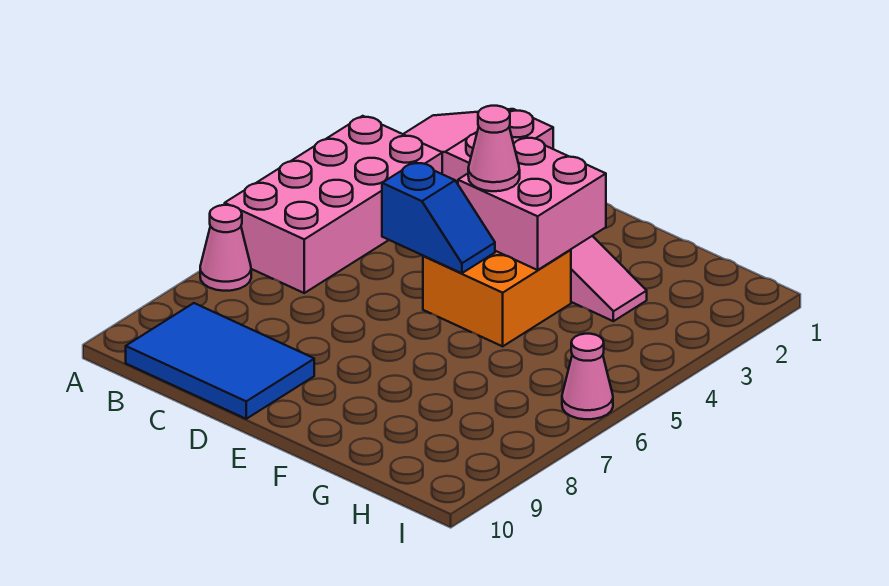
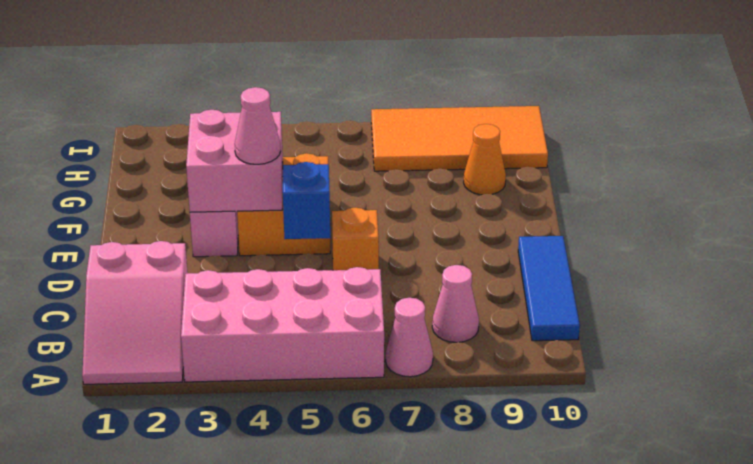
blue tile B9:D10 level 1 -> blue tile B10:D10 level 1
none -> orange brick D6 level 1
none -> orange cone G9 level 1
none -> orange tile H7:I10 level 1
pink cone I6 level 1 -> pink cone B8 level 1

